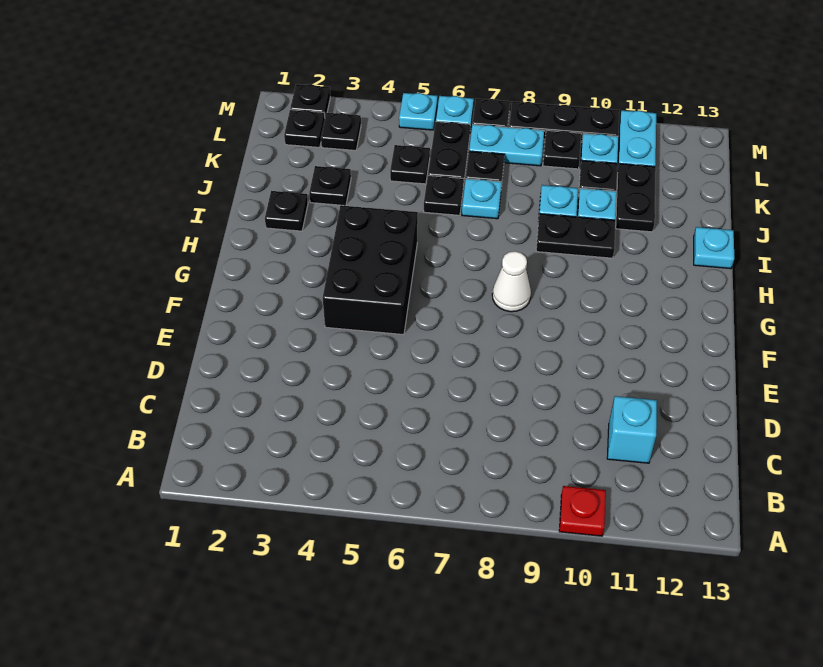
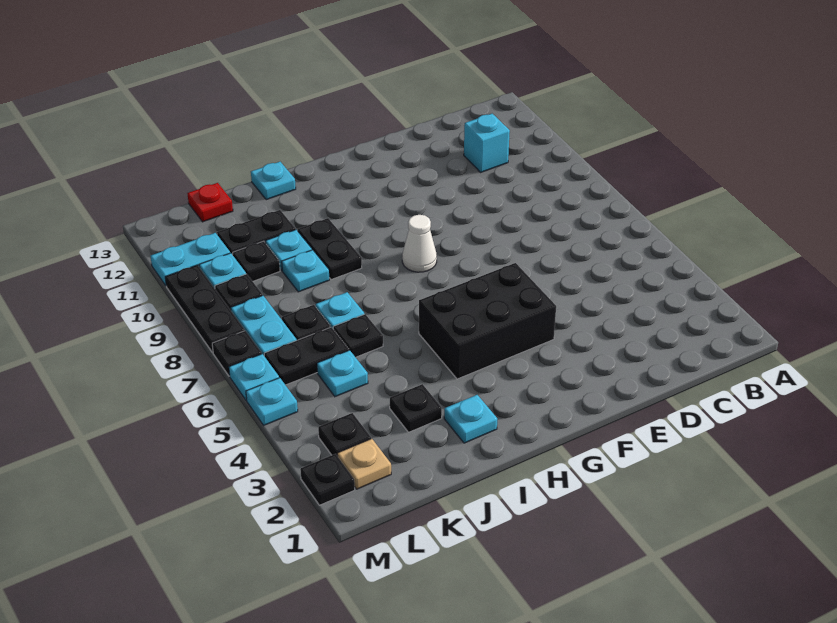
red plate A10 level 1 -> red plate K13 level 1
black plate I2 level 1 -> cyan plate I2 level 1
black plate K5 level 1 -> cyan plate K5 level 1
black plate L2 level 1 -> tan plate L2 level 1

